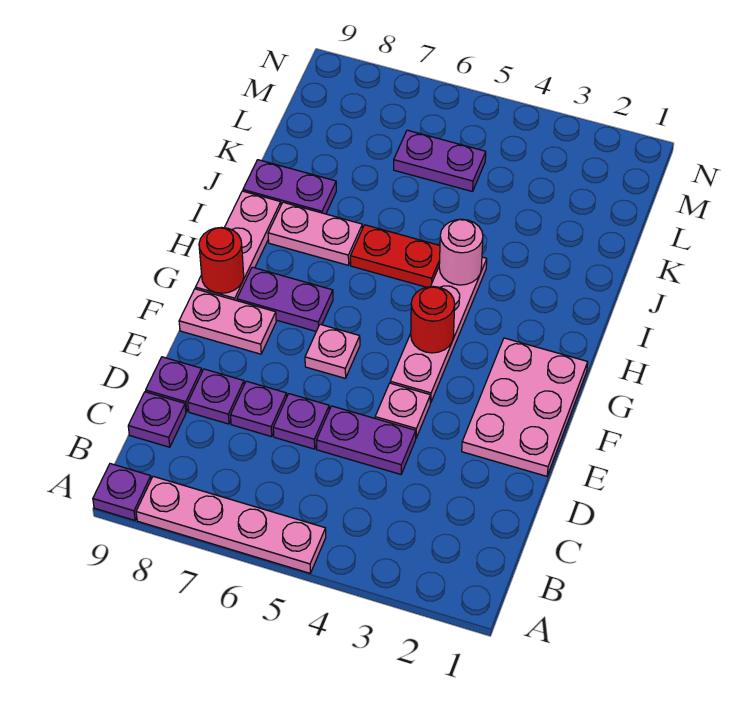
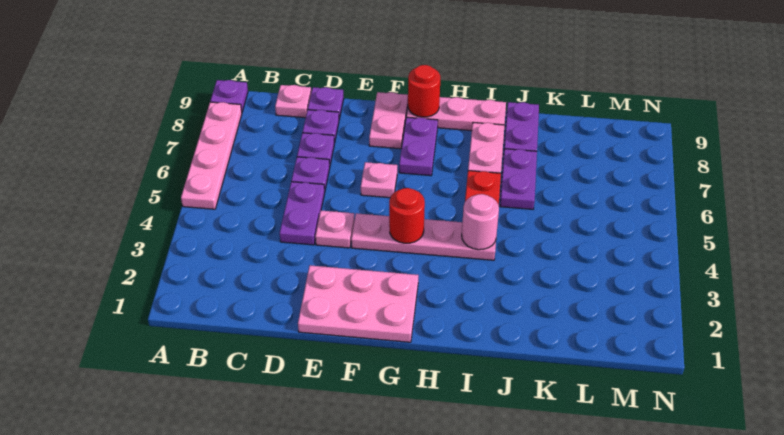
purple plate C9 level 1 -> pink plate C9 level 1
purple plate L5:L6 level 1 -> purple plate J6:J7 level 1

